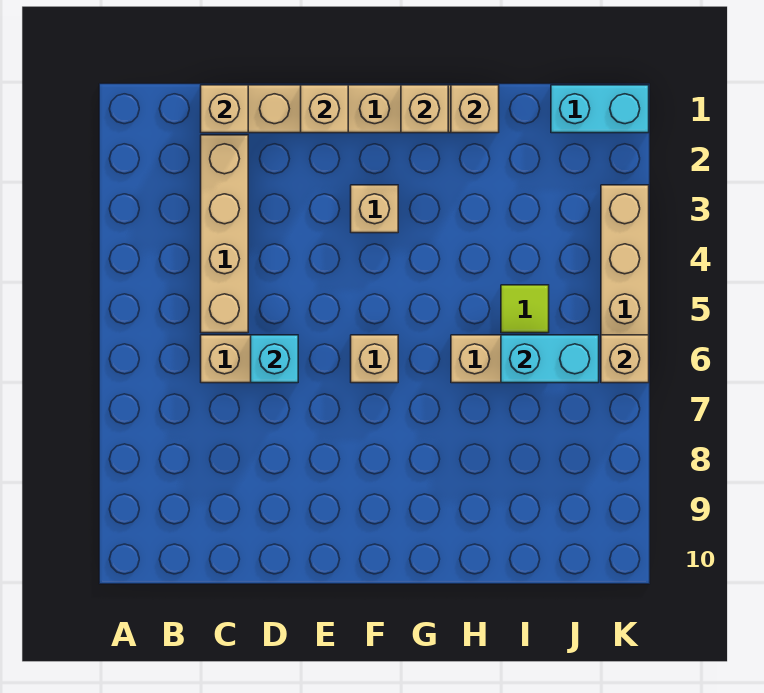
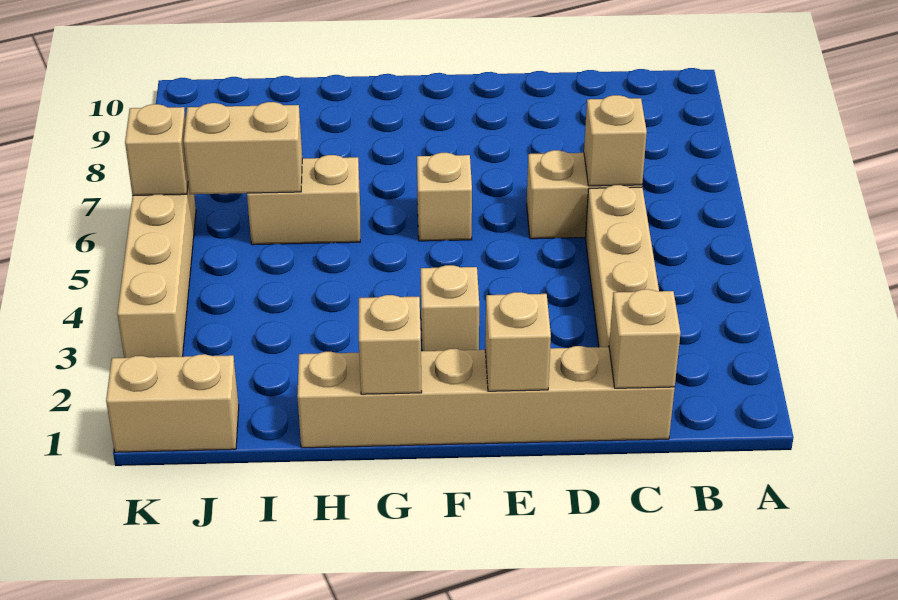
cyan brick D6 level 2 -> none
tan brick H1 level 2 -> tan brick C6 level 2
lime tile I5 level 1 -> none
cyan brick I6:J6 level 2 -> tan brick I6:J6 level 2
cyan brick J1:K1 level 1 -> tan brick J1:K1 level 1

